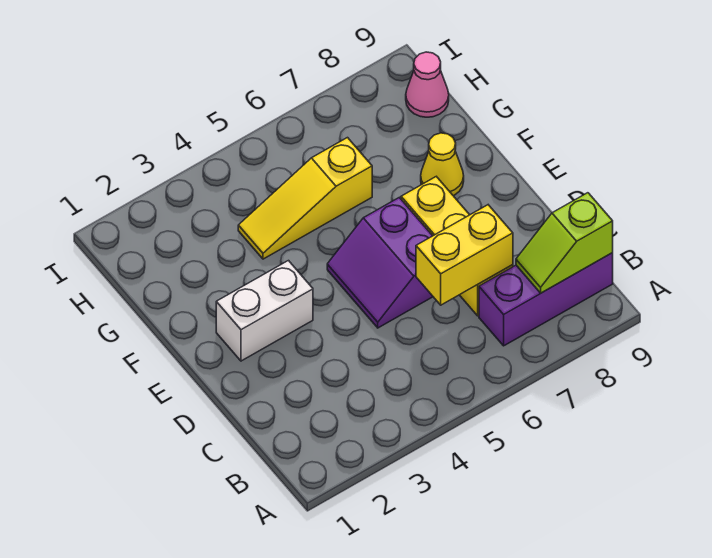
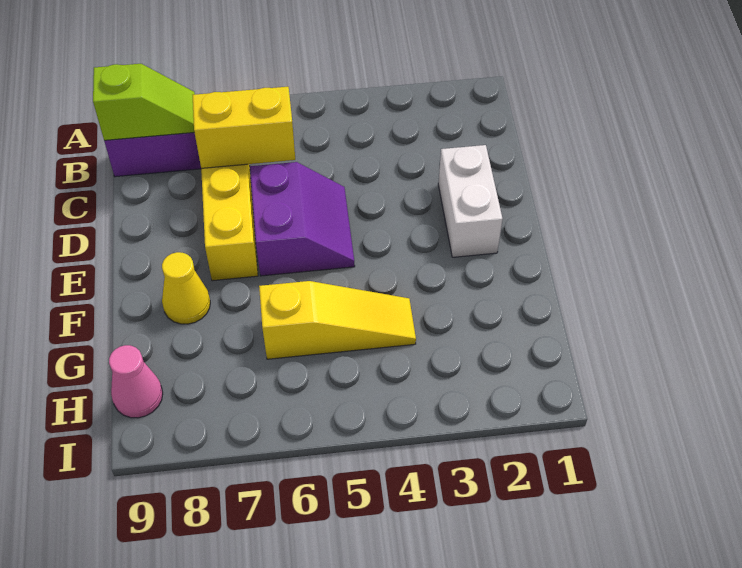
white brick E2:E3 level 1 -> white brick D2:E2 level 1

